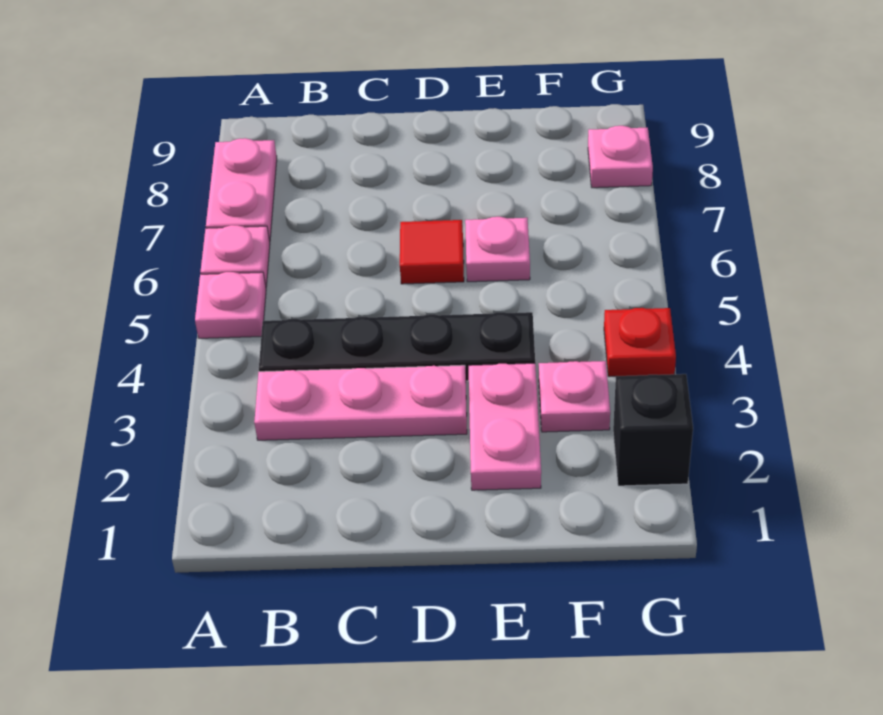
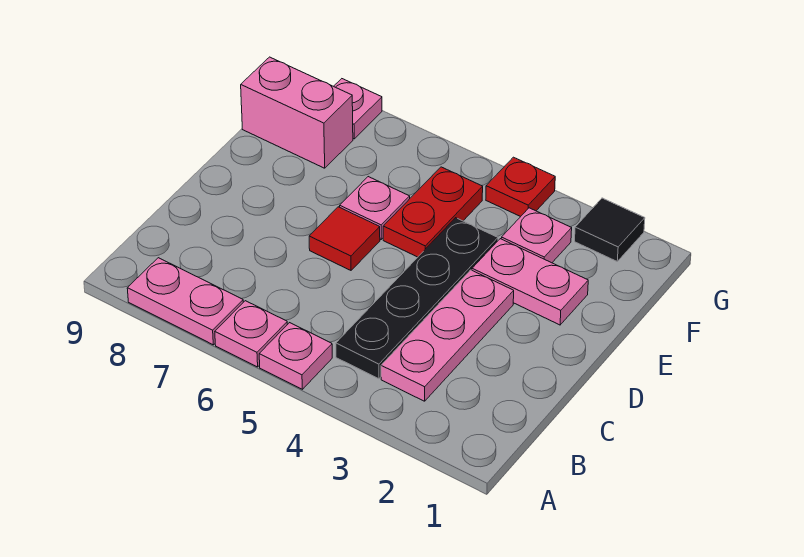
none -> red plate E5:F5 level 1
none -> pink brick F8:F9 level 1
black brick G2 level 1 -> black tile G2 level 1

